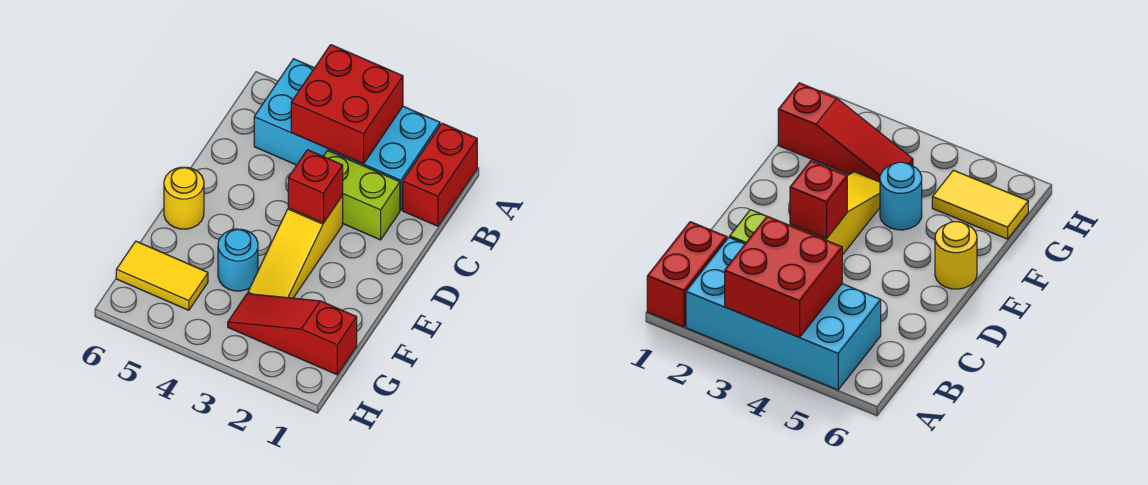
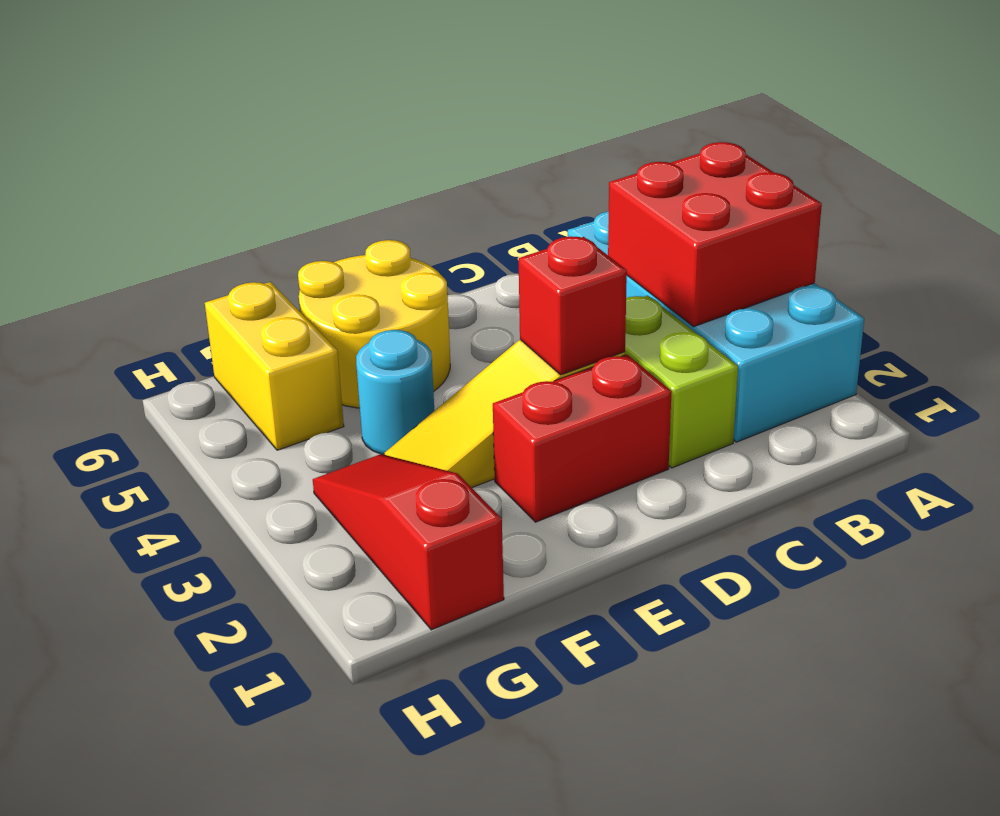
red brick A1:B1 level 1 -> red brick D2:E2 level 1
yellow round brick E6 level 1 -> yellow round brick E5:F6 level 1
yellow tile G5:G6 level 1 -> yellow brick G5:G6 level 1

